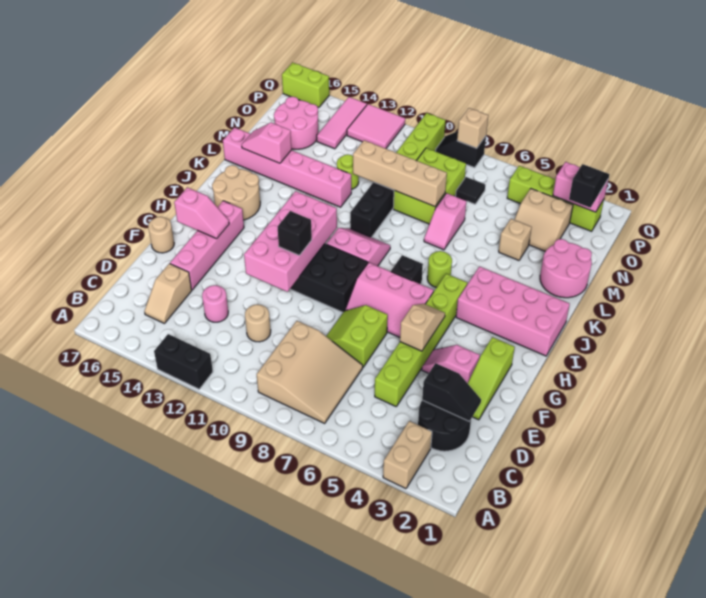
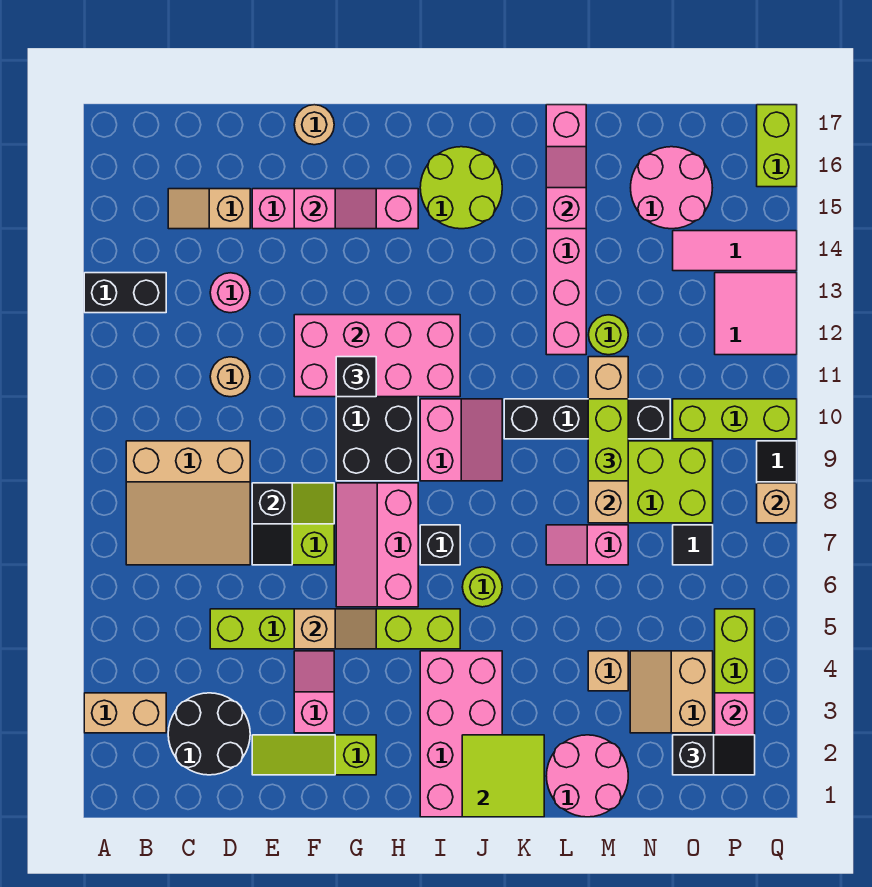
black brick A12:A13 level 1 -> black brick A13:B13 level 1
black slope D2:D3 level 2 top 3 -> black slope E7:E8 level 2 top 8
pink slope G15:G16 level 2 top 16 -> pink slope F15:G15 level 2 top F
tan round brick I15:J16 level 1 -> lime round brick I15:J16 level 1
none -> lime tile J1:K2 level 2
none -> lime brick M9:M10 level 3

